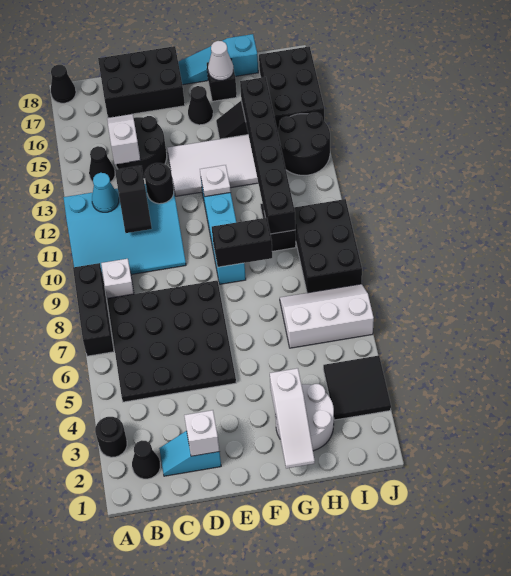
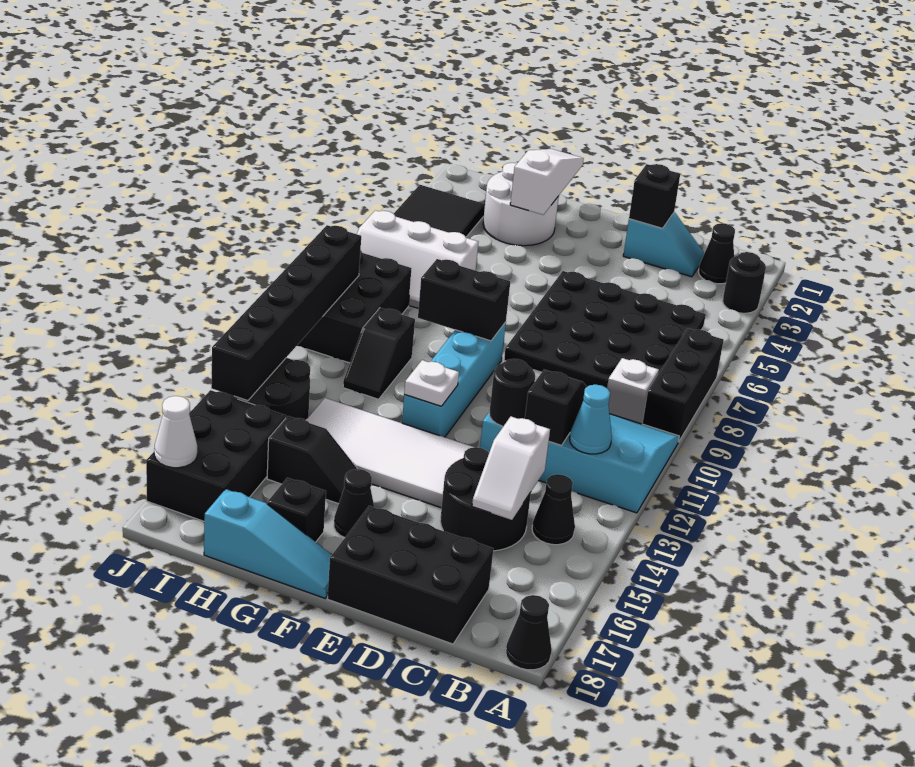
white brick D2 level 2 -> black brick D2 level 2
white cone G17 level 2 -> white cone J17 level 2
black brick H10:H15 level 2 -> black brick J9:J14 level 2

